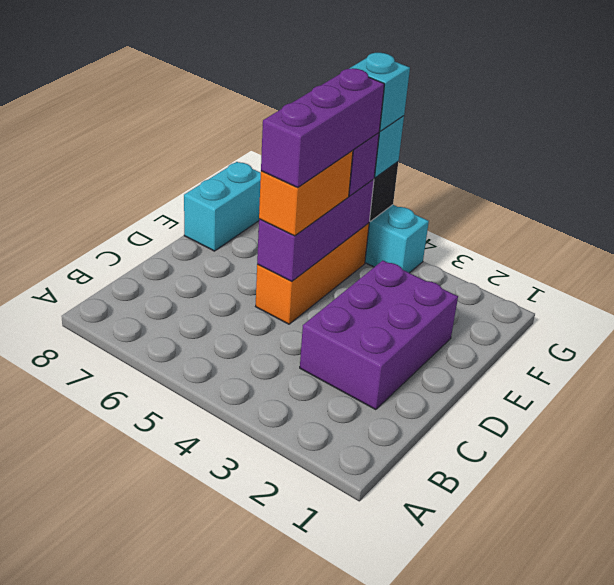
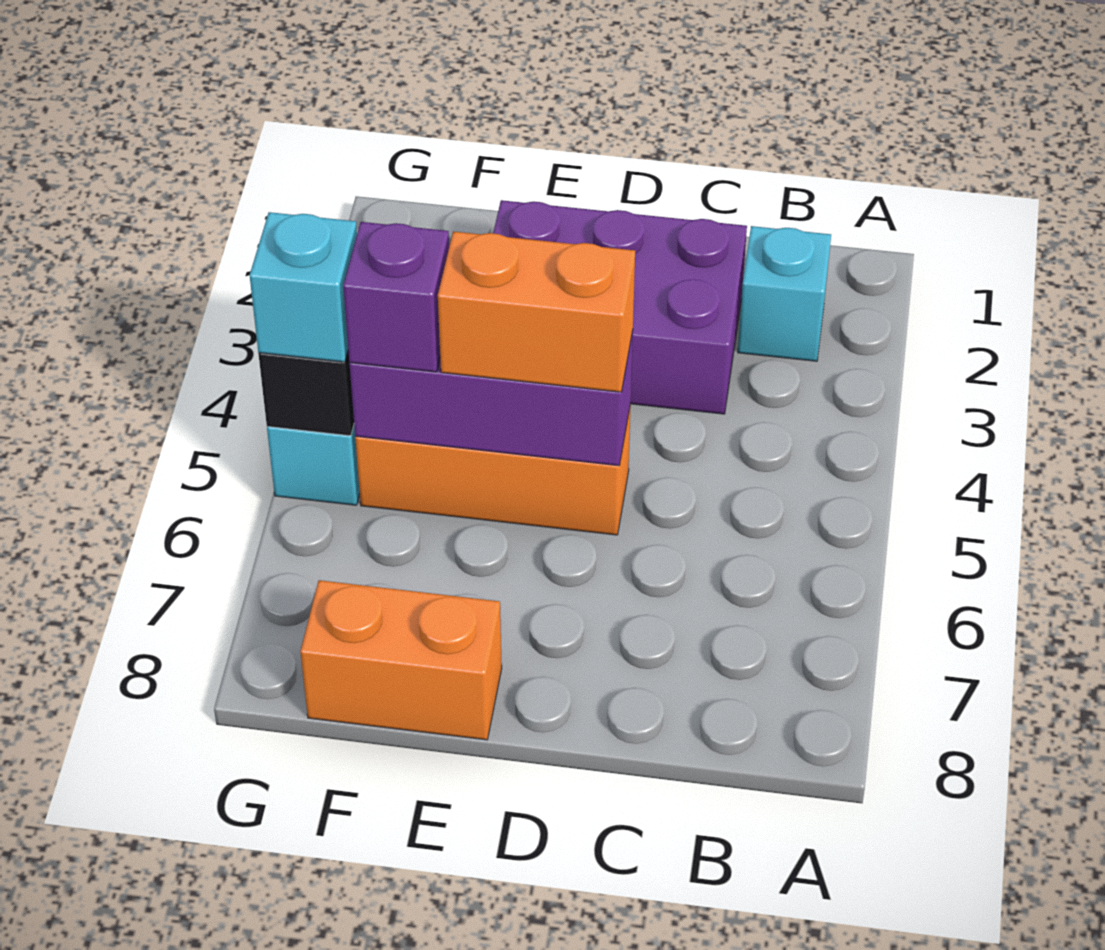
purple brick D5:F5 level 4 -> none
cyan brick E8:F8 level 1 -> orange brick E8:F8 level 1
cyan brick G5 level 4 -> cyan brick B2 level 1

